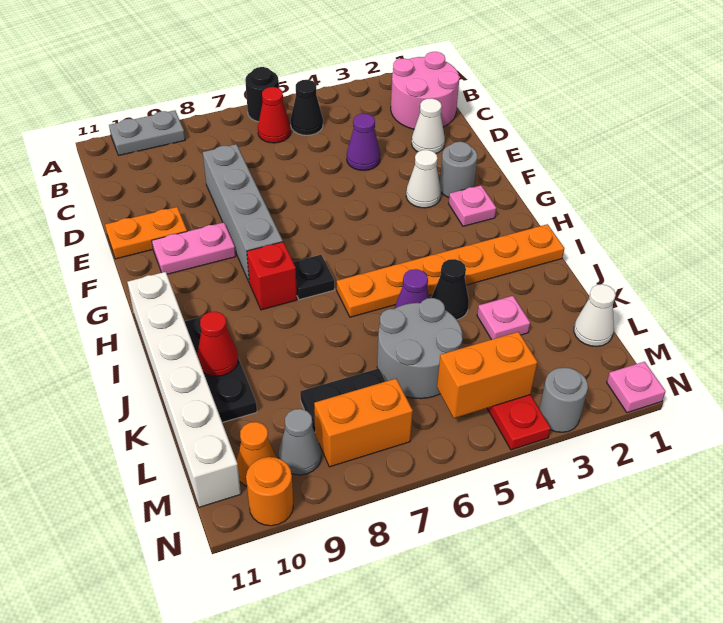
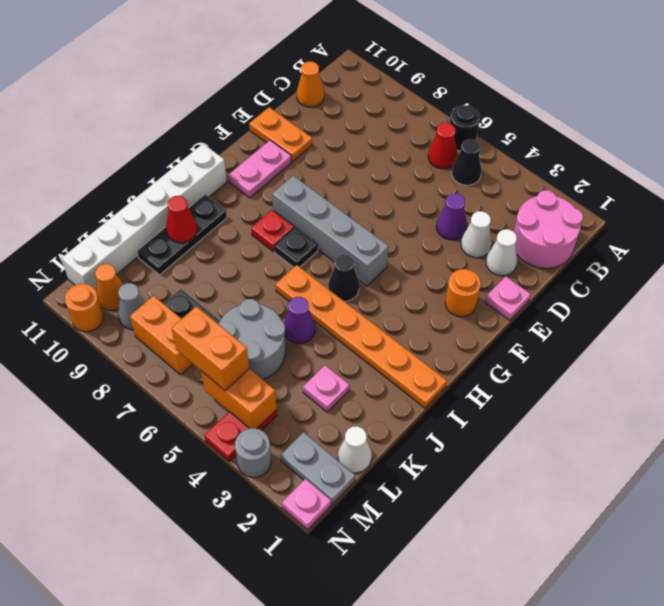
grey plate A9:A10 level 1 -> grey plate M1:M2 level 1
none -> orange cone C11 level 1
grey brick D8:G8 level 1 -> grey brick G5:G8 level 1
grey round brick F2 level 1 -> orange round brick F2 level 1
white cone F3 level 1 -> white cone D3 level 1
pink plate F9:F10 level 1 -> pink plate F10:G10 level 1
pink plate G2 level 1 -> pink plate E1 level 1
red brick H8 level 1 -> red plate H8 level 1
black cone J4 level 1 -> black cone H5 level 1
none -> orange brick M5:M6 level 3

